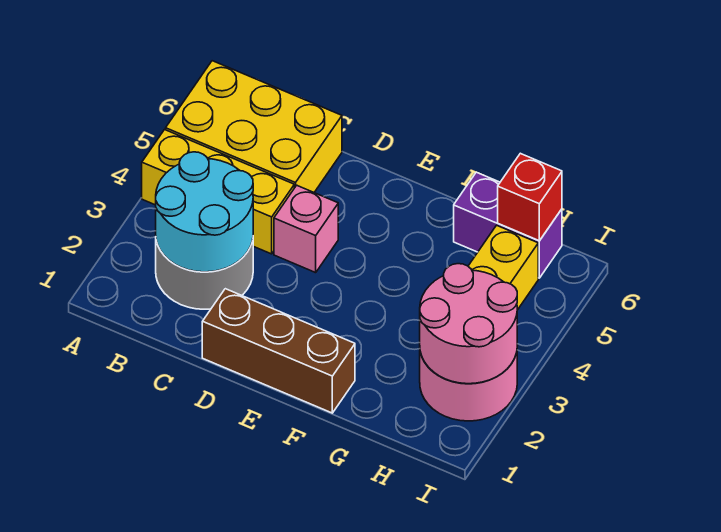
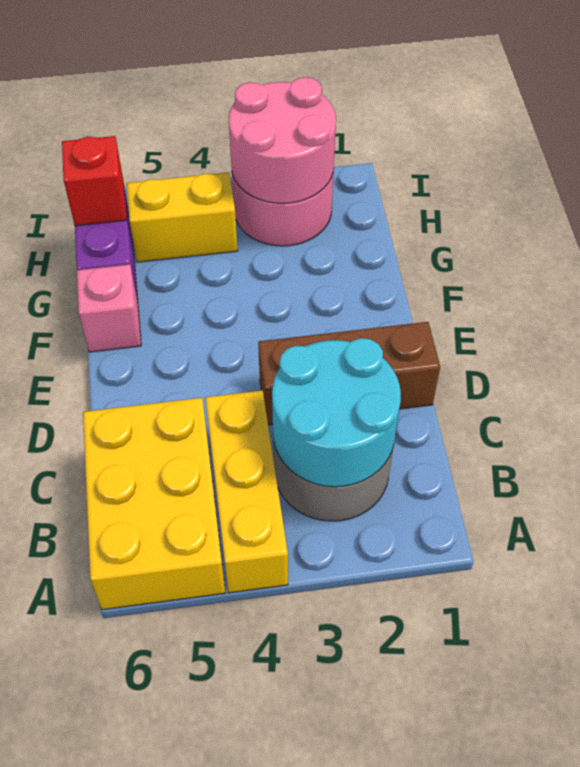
brown brick D1:F1 level 1 -> brown brick D1:D3 level 1
pink brick D4 level 1 -> pink brick F6 level 1

